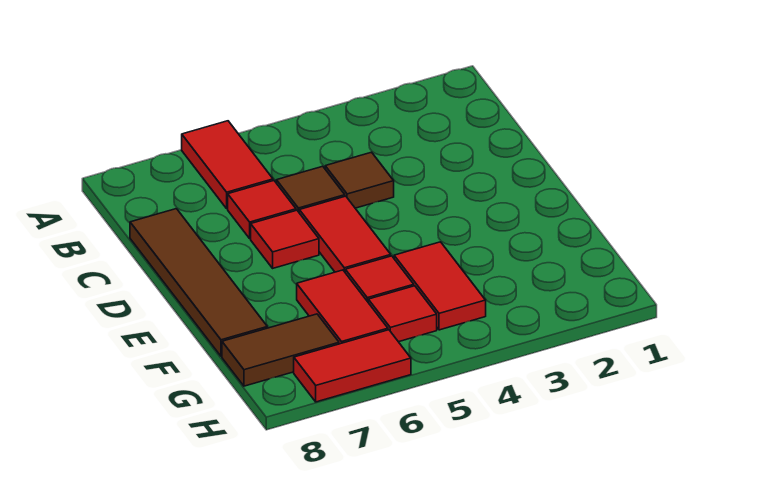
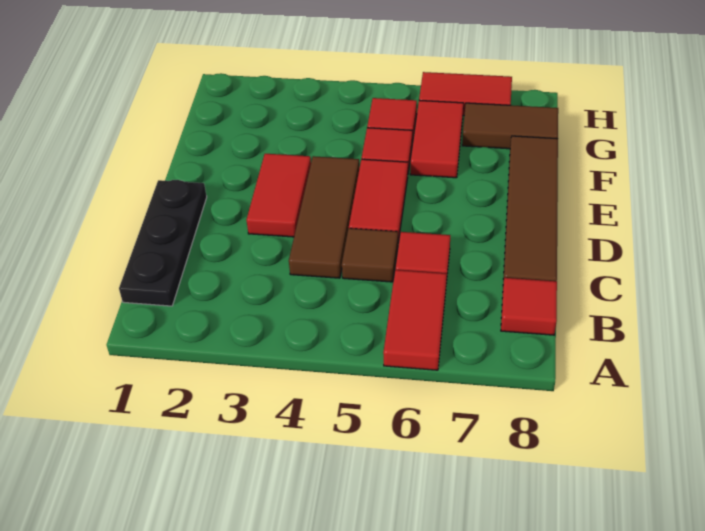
none -> black plate B1:D1 level 1
brown tile C4 level 1 -> brown tile C4:E4 level 1
red tile D6 level 1 -> red tile B8 level 1
red tile F4:G4 level 1 -> red tile D3:E3 level 1

